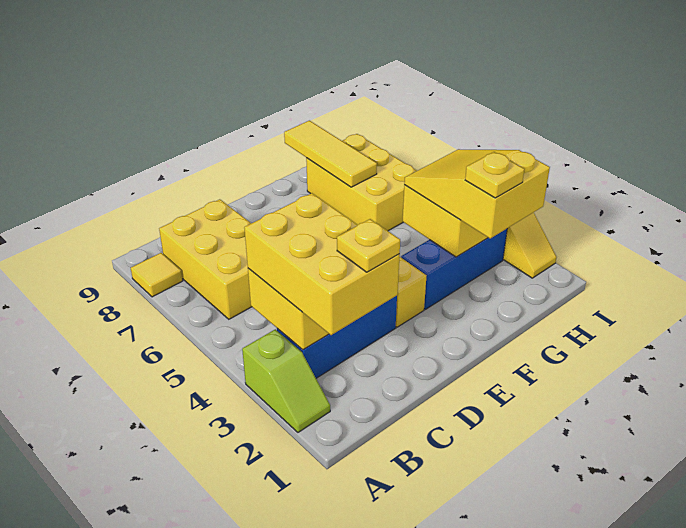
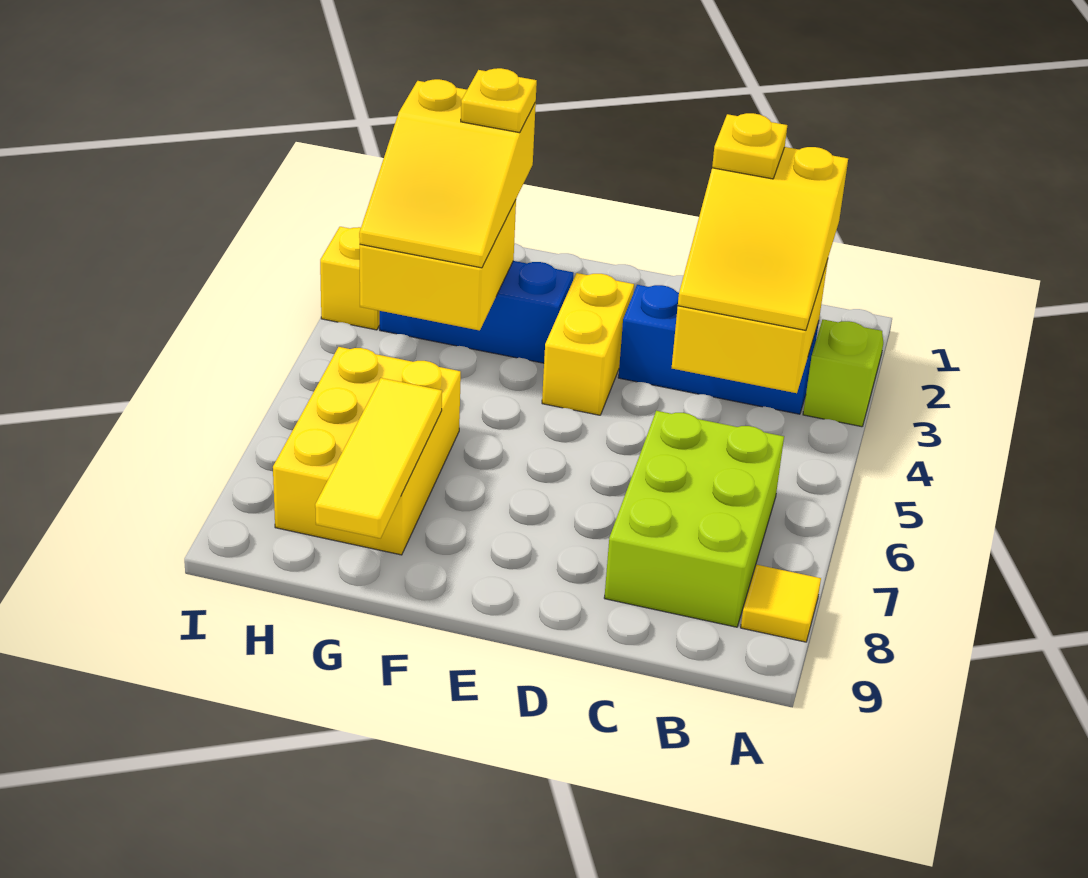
yellow brick B2:C4 level 3 -> yellow slope B2:C4 level 3 top 2
yellow brick B6:C8 level 1 -> lime brick B6:C8 level 1

